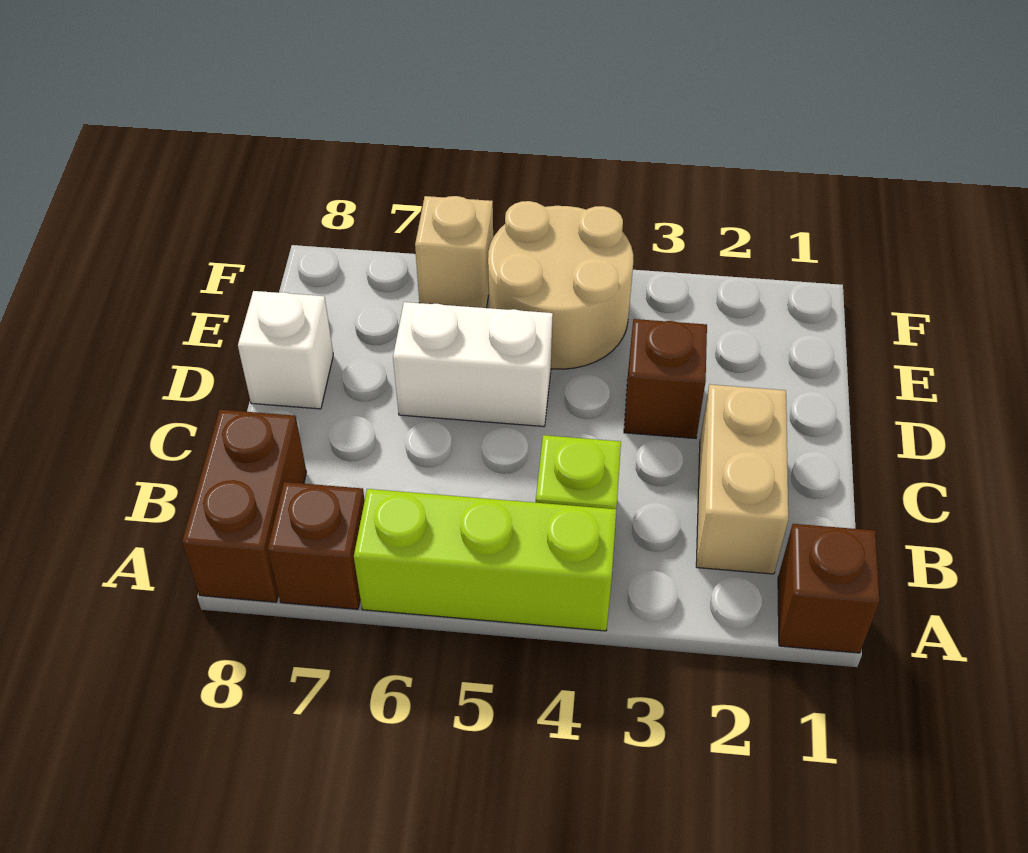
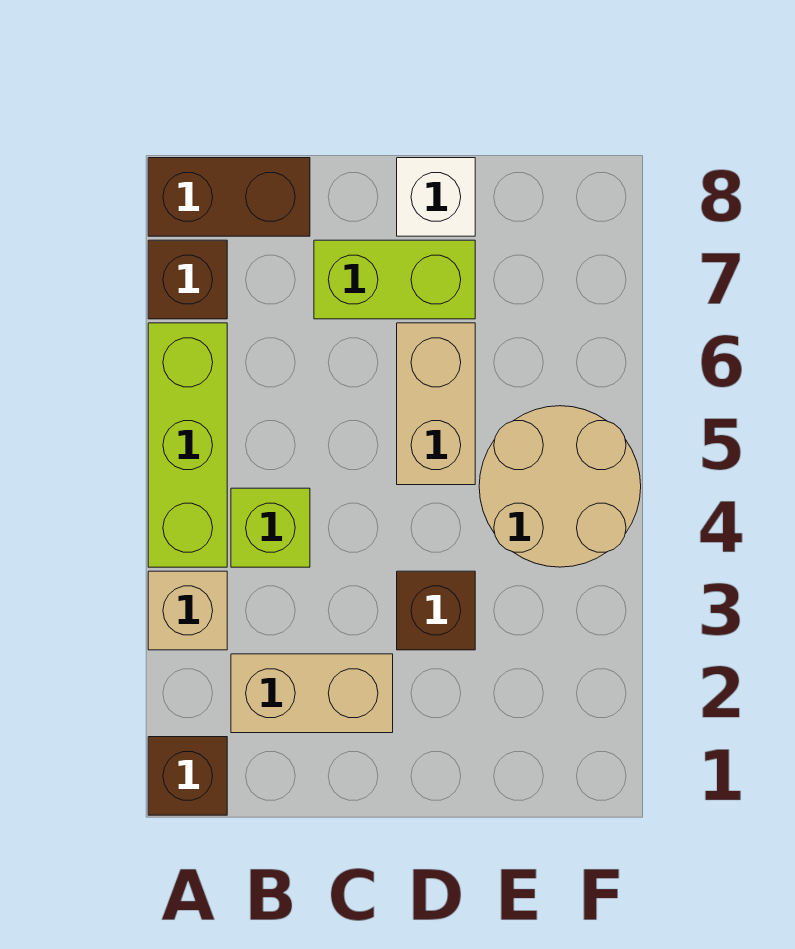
none -> lime brick C7:D7 level 1
white brick D5:D6 level 1 -> tan brick D5:D6 level 1
tan brick F6 level 1 -> tan brick A3 level 1

